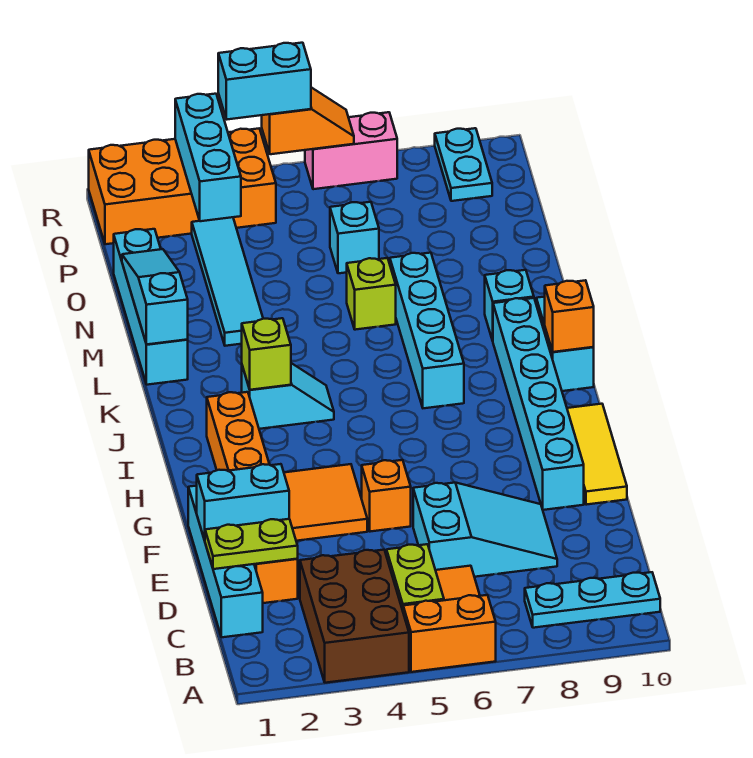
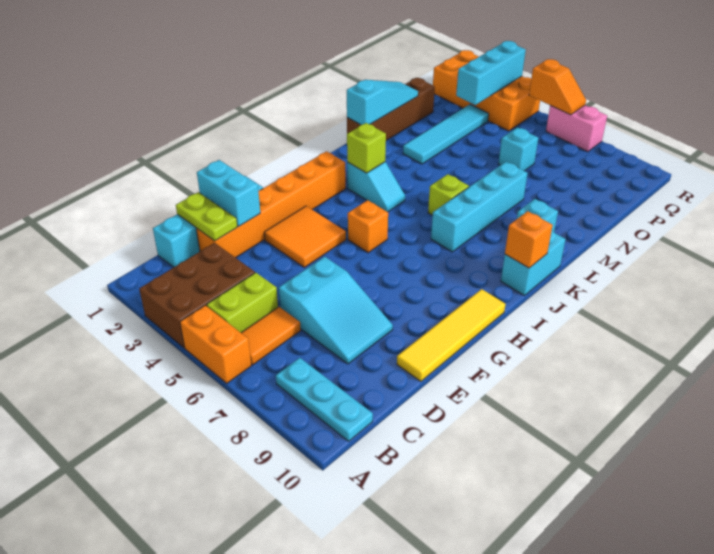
orange brick F5 level 1 -> orange brick H5 level 1
cyan brick F9:K9 level 1 -> none
yellow tile F10:H10 level 1 -> yellow tile E10:H10 level 1
cyan brick L1:O1 level 1 -> brown brick L1:O1 level 1
lime brick M6 level 1 -> lime brick K6 level 1
cyan plate Q9:R9 level 1 -> none
cyan brick R4:R5 level 3 -> none

